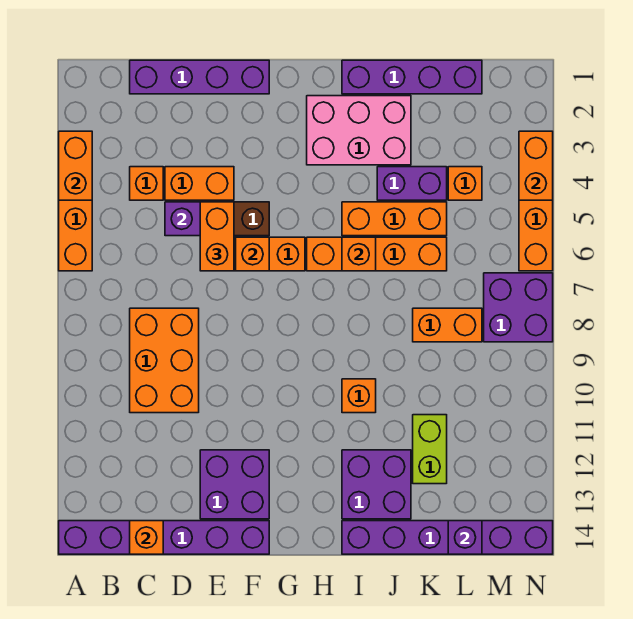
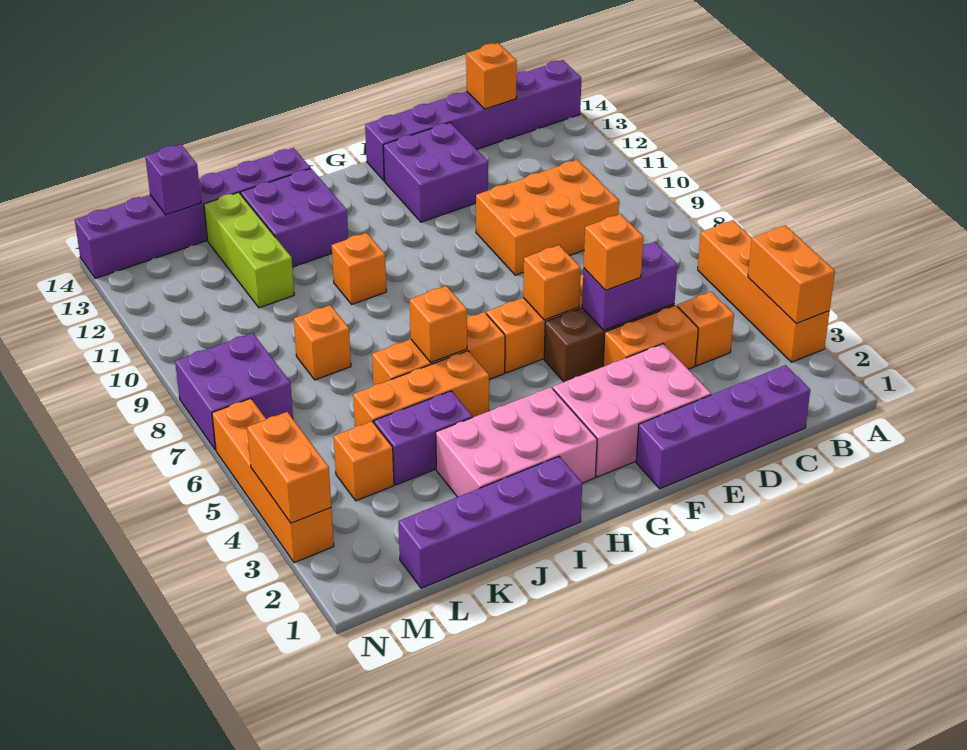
orange brick C8:D10 level 1 -> orange brick C9:E10 level 1
none -> pink brick E2:G3 level 1
orange brick E5:E6 level 3 -> orange brick E5 level 3
orange brick H6:K6 level 1 -> orange brick H6:J6 level 1
orange brick K8:L8 level 1 -> orange brick K8 level 1
lime brick K11:K12 level 1 -> lime brick K11:K13 level 1

